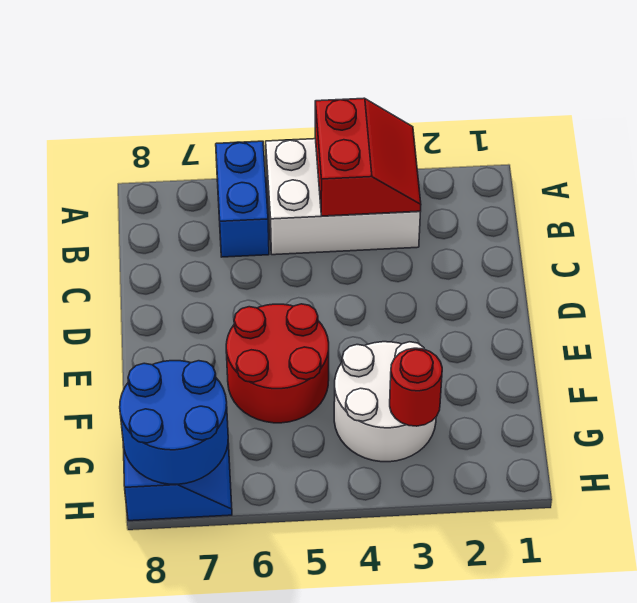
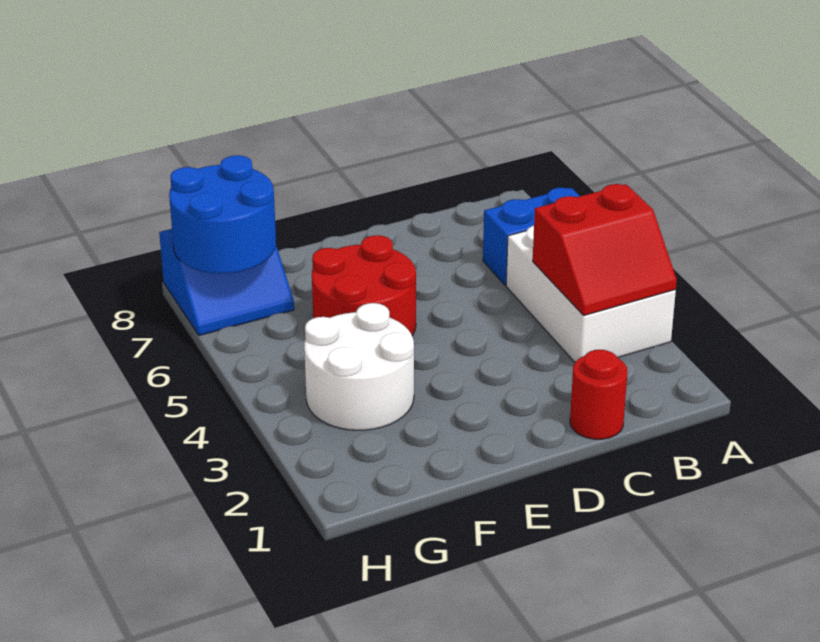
red round brick G3 level 2 -> red round brick C1 level 1

